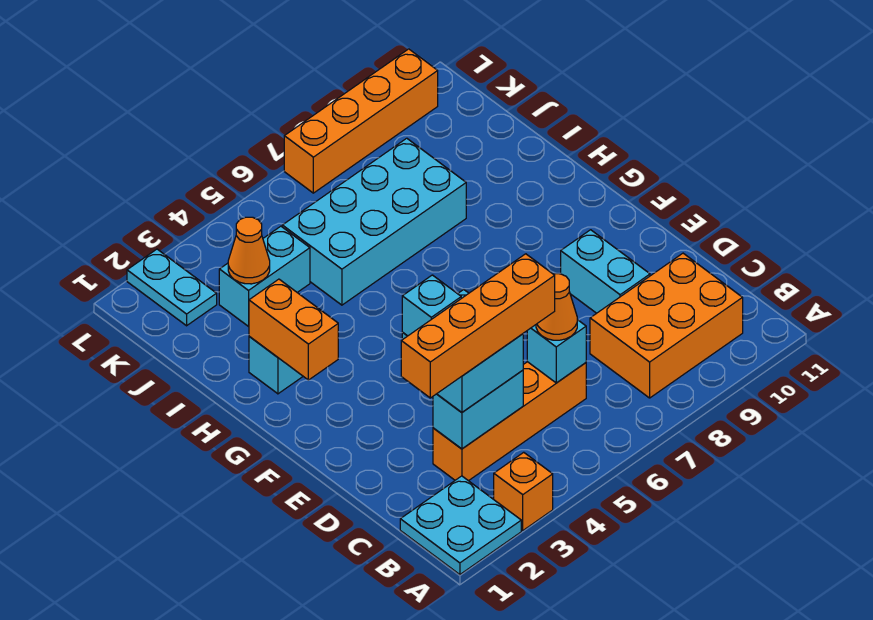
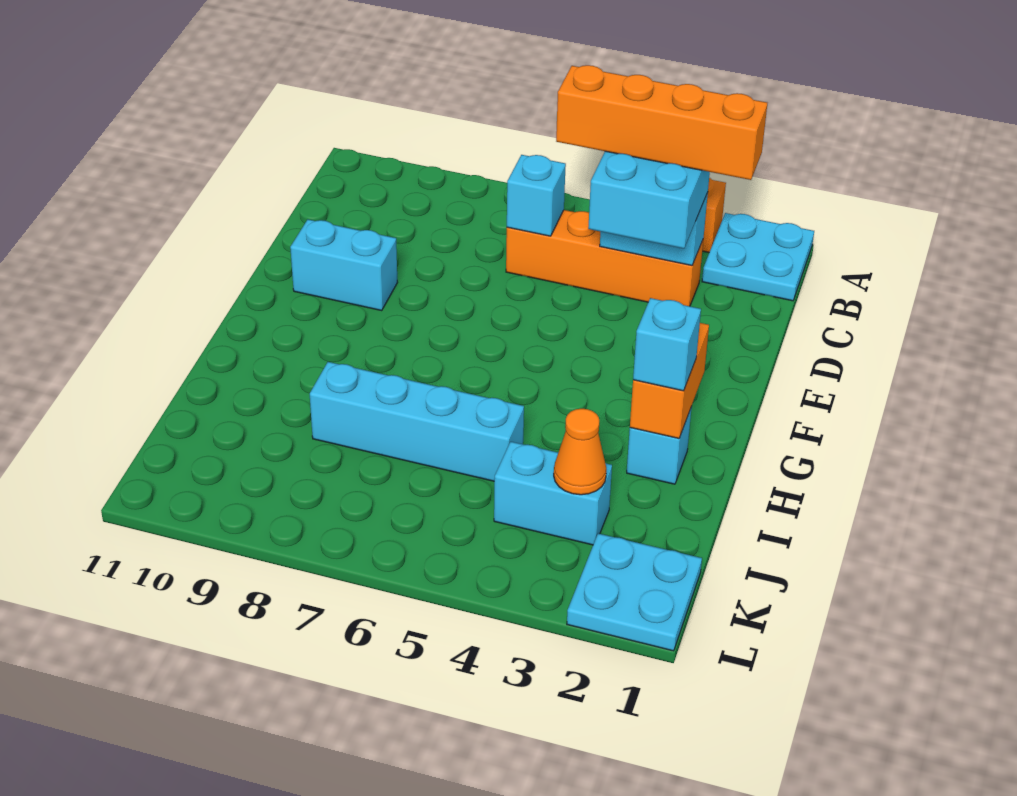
orange brick B8:C10 level 1 -> none
orange cone C6 level 3 -> none
cyan brick D3 level 4 -> cyan brick H2 level 3
cyan brick D9:E9 level 1 -> cyan brick E9:E10 level 1
cyan brick I5:J8 level 1 -> cyan brick I5:I8 level 1
cyan plate K2:L2 level 1 -> cyan plate K1:L2 level 1
orange brick L7:L10 level 1 -> none

